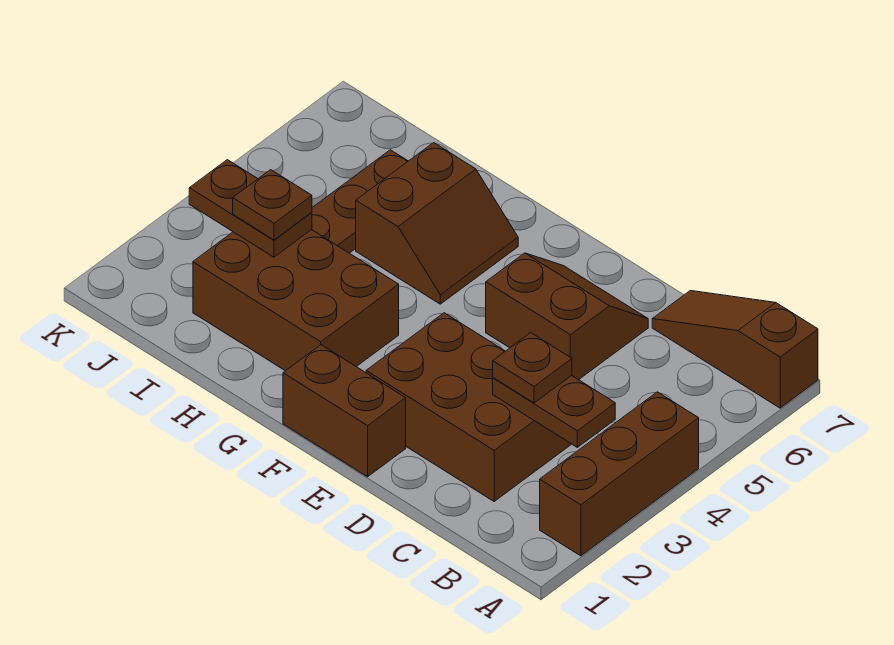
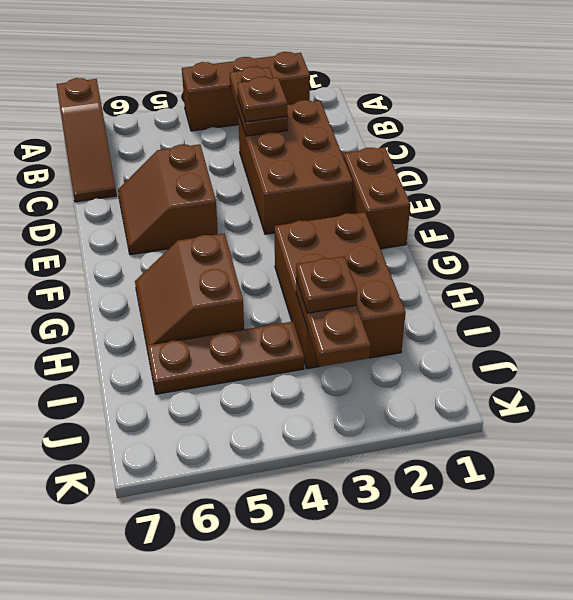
brown slope G5:H6 level 1 top H -> brown slope G5:H6 level 1 top 5

